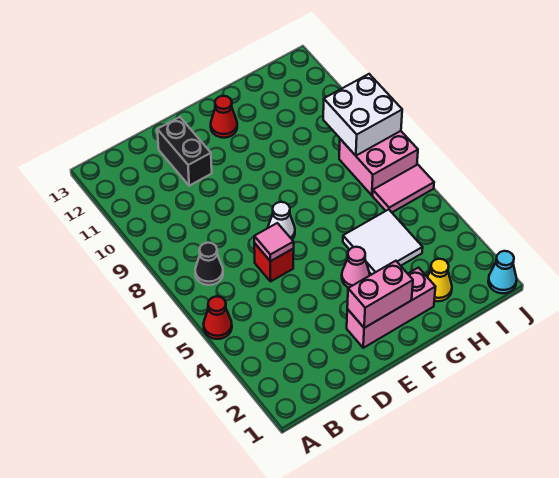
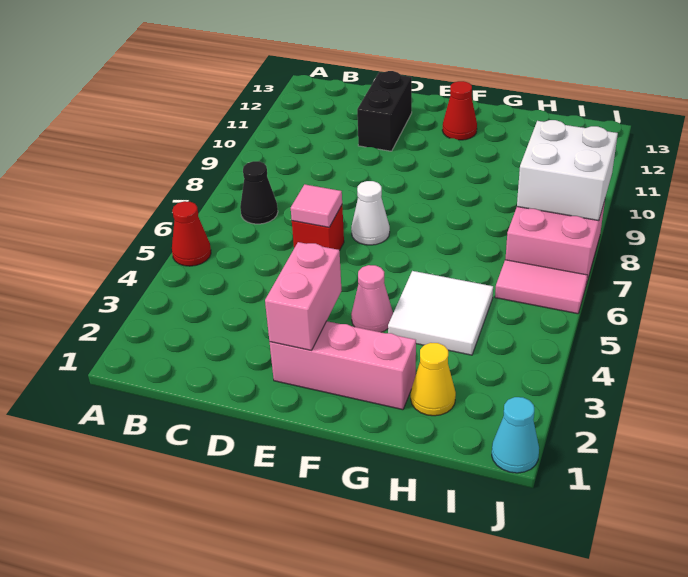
pink brick E2:F2 level 2 -> pink brick E2:E3 level 2

